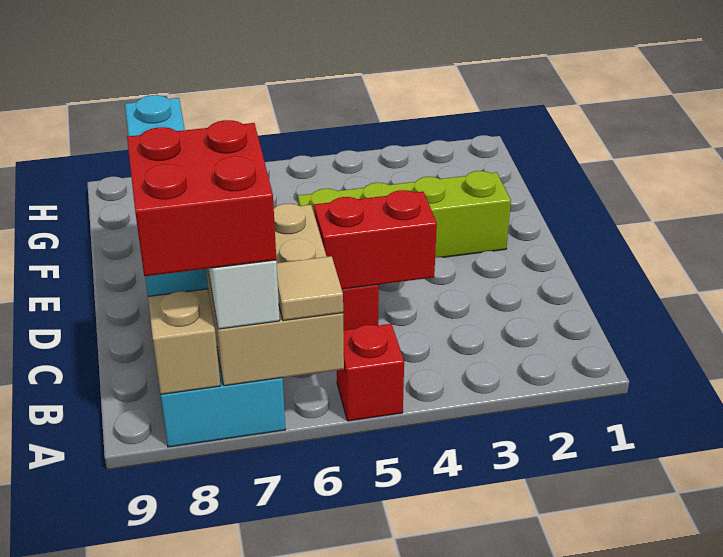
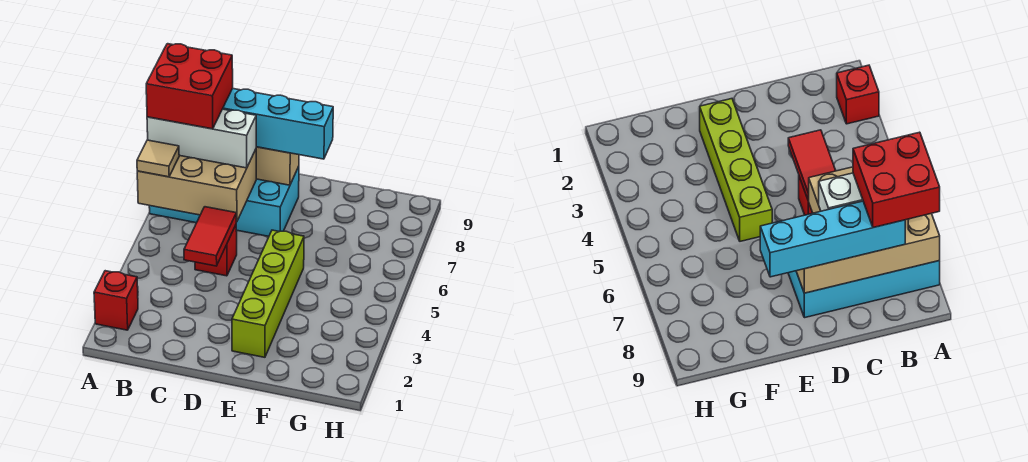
red brick A5 level 1 -> red brick A2 level 1
red brick C4:C5 level 2 -> red tile C4:C5 level 2

